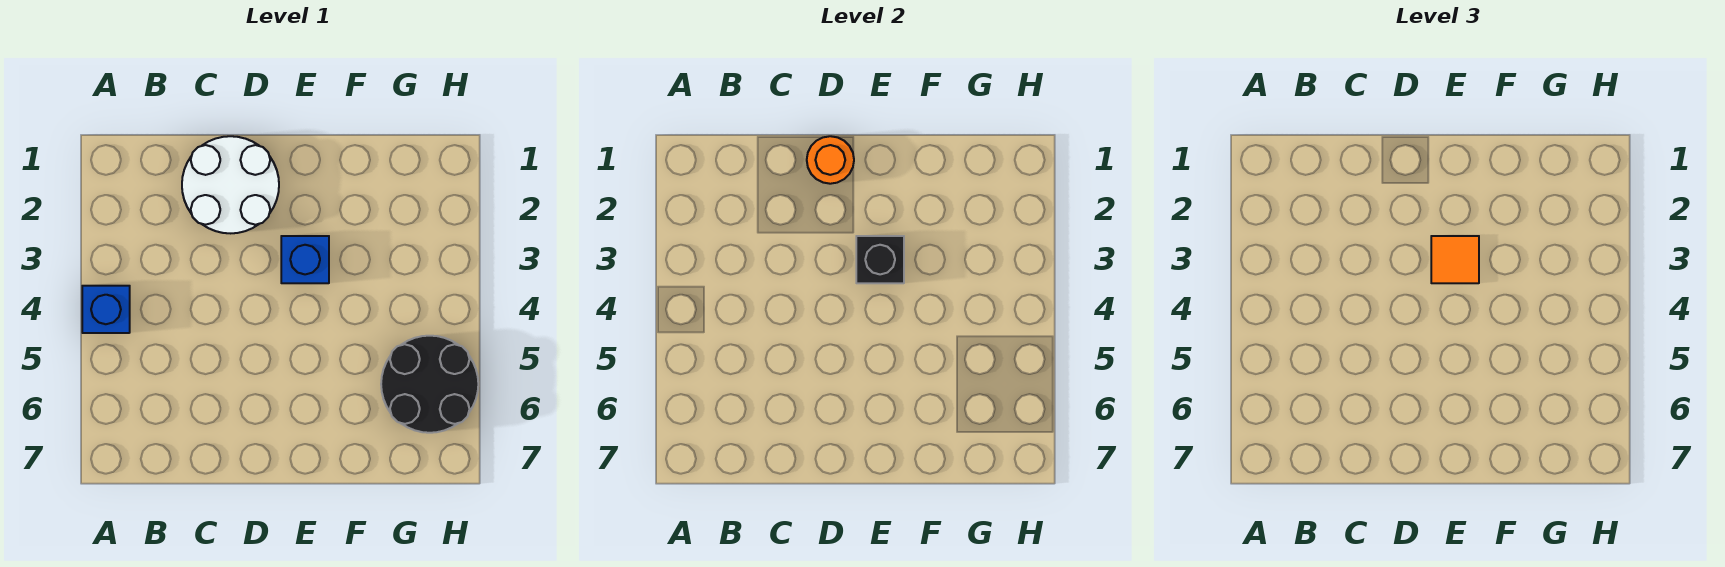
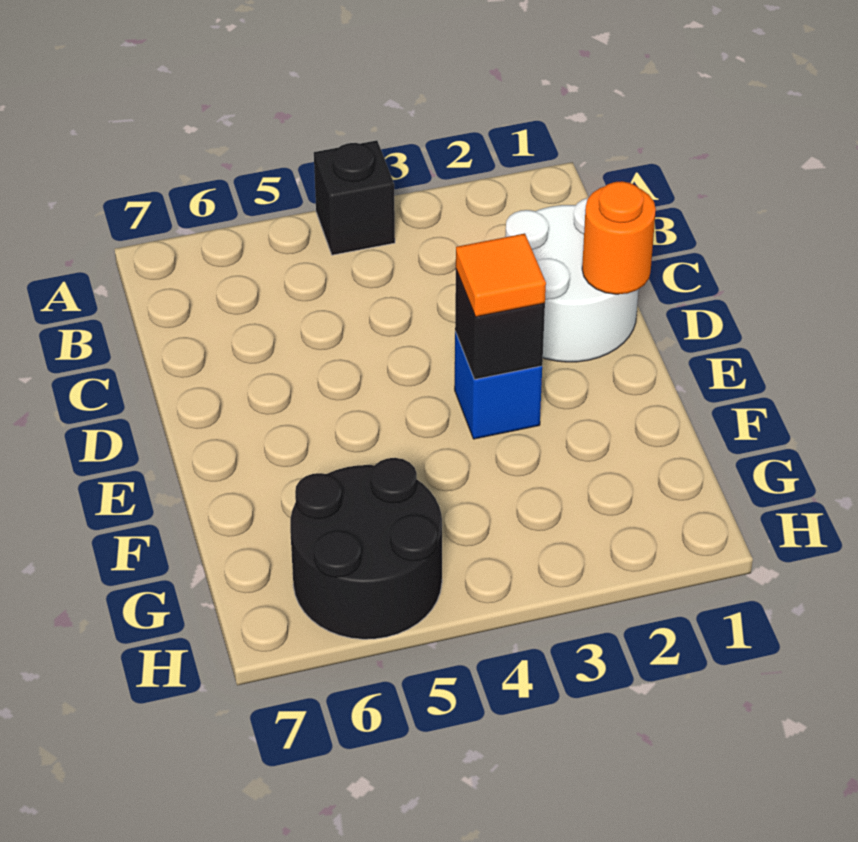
blue brick A4 level 1 -> black brick A4 level 1

